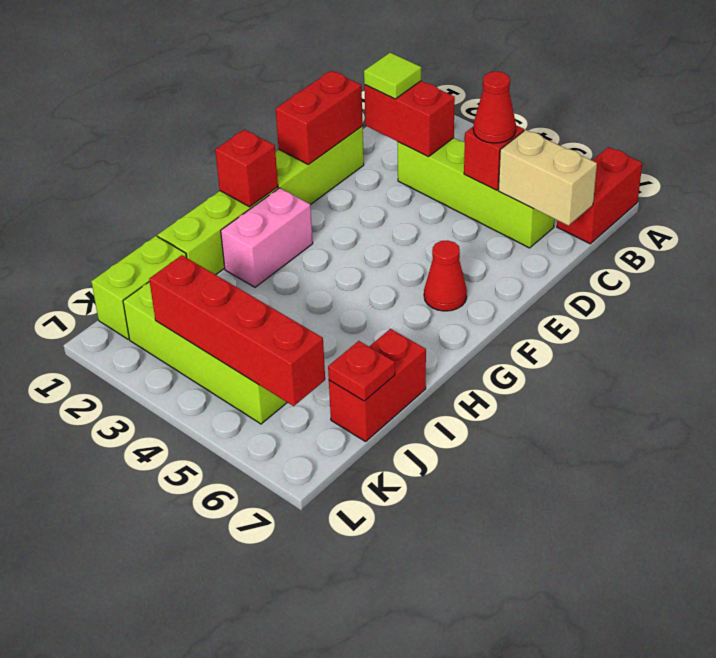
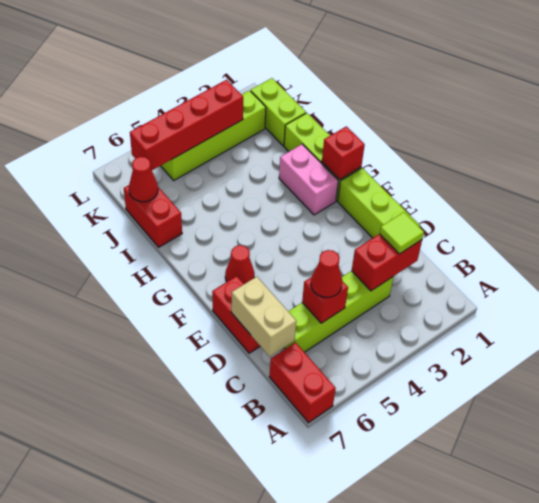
tan brick C6:C7 level 2 -> tan brick C7:D7 level 2
red brick D1:E1 level 2 -> red brick D7:E7 level 1
red plate J7 level 2 -> red cone J7 level 2

